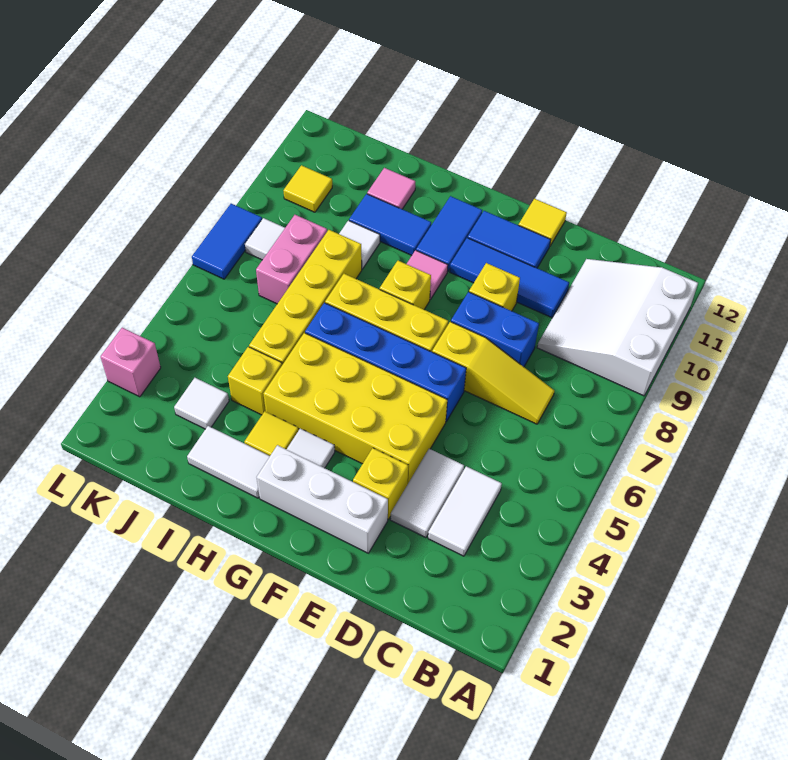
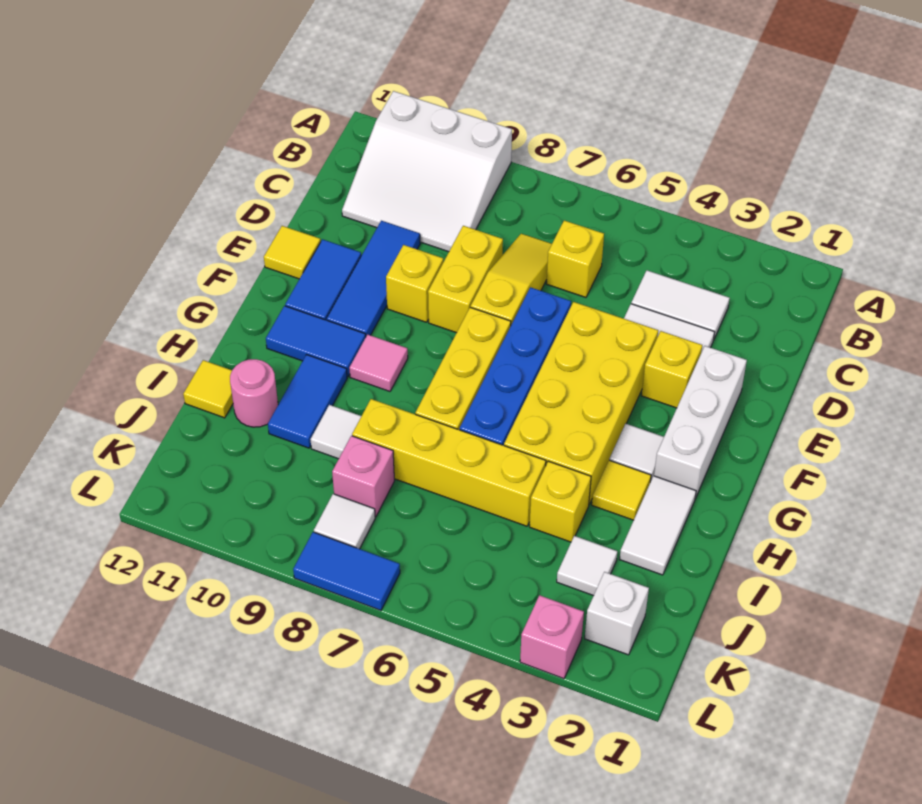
blue brick D8:E8 level 1 -> yellow brick D8:E8 level 1
yellow brick G8 level 1 -> yellow brick C6 level 1
pink tile I11 level 1 -> pink round brick I11 level 1
pink brick J7:J8 level 1 -> pink brick J8 level 1
none -> white brick K2 level 1
yellow tile K10 level 1 -> yellow tile I12 level 1

